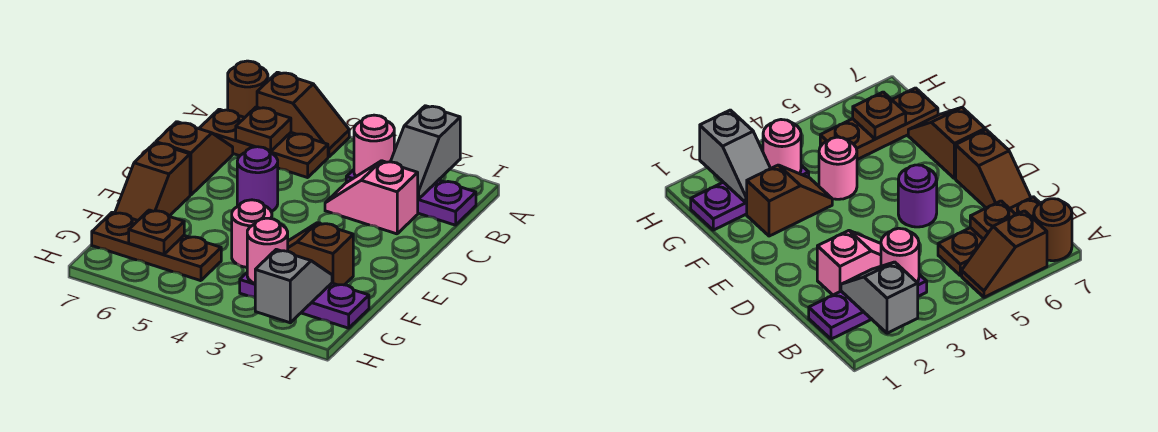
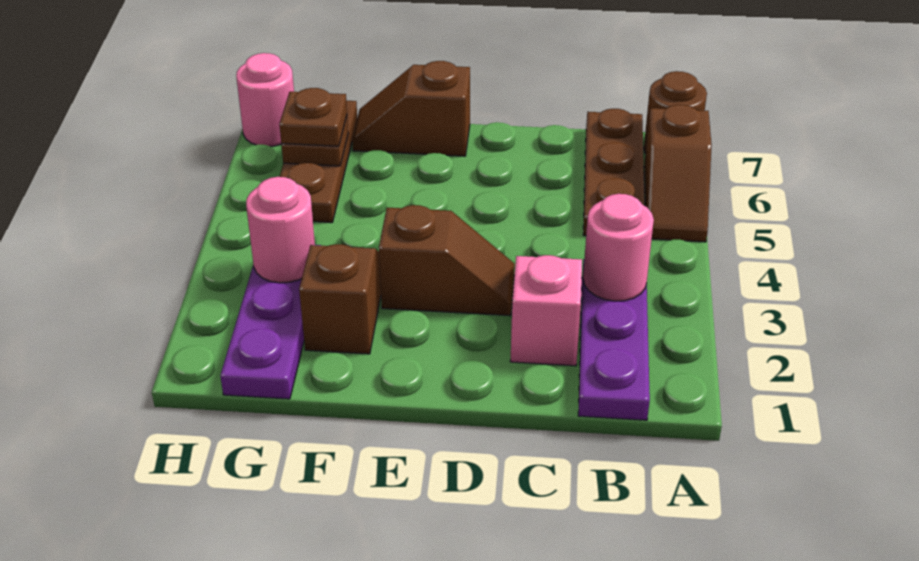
grey slope A2:B2 level 2 top A -> none
brown plate B6 level 2 -> brown plate G6 level 3
brown slope C7:D7 level 1 top D -> brown slope D3:E3 level 1 top E
purple round brick D5 level 1 -> none
pink round brick F4 level 1 -> pink round brick H7 level 1
grey slope G2:H2 level 2 top H -> none

